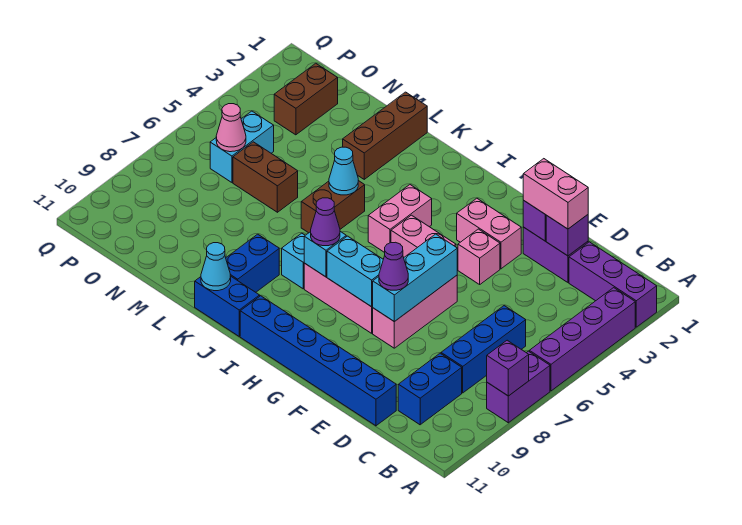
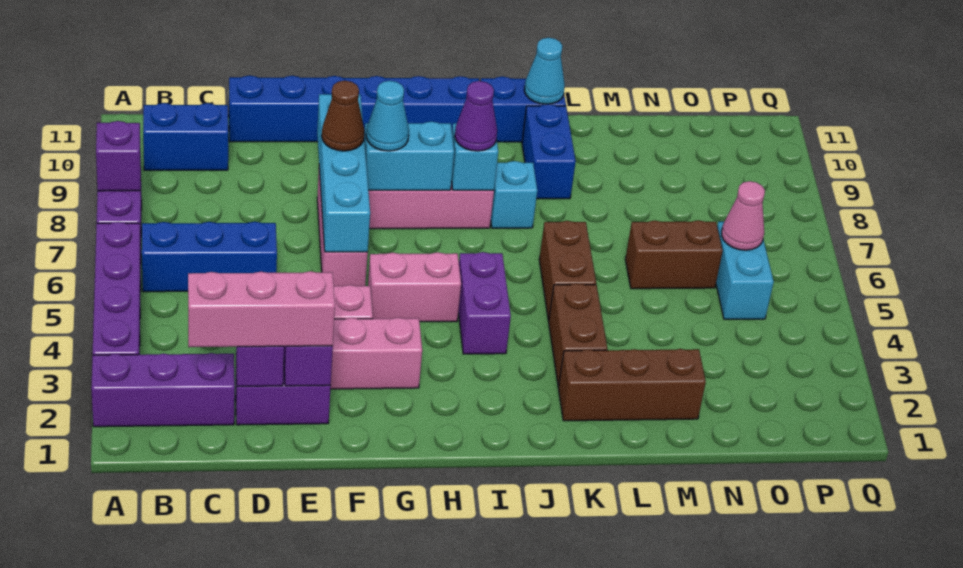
blue brick C6:C8 level 1 -> blue brick B6:D6 level 1
blue brick C9:C10 level 1 -> blue brick B10:C10 level 1
pink brick D2:E2 level 3 -> pink brick C2:E2 level 3
cyan brick F6:F8 level 2 -> cyan brick F6:F9 level 2
purple cone F8 level 3 -> brown cone F8 level 3
pink brick I4:I5 level 1 -> purple brick I4:I5 level 1
cyan cone K5 level 2 -> cyan cone G8 level 3
brown brick L1:L3 level 1 -> brown brick K2:M2 level 1
brown brick O2:O3 level 1 -> brown brick K3:K4 level 1

